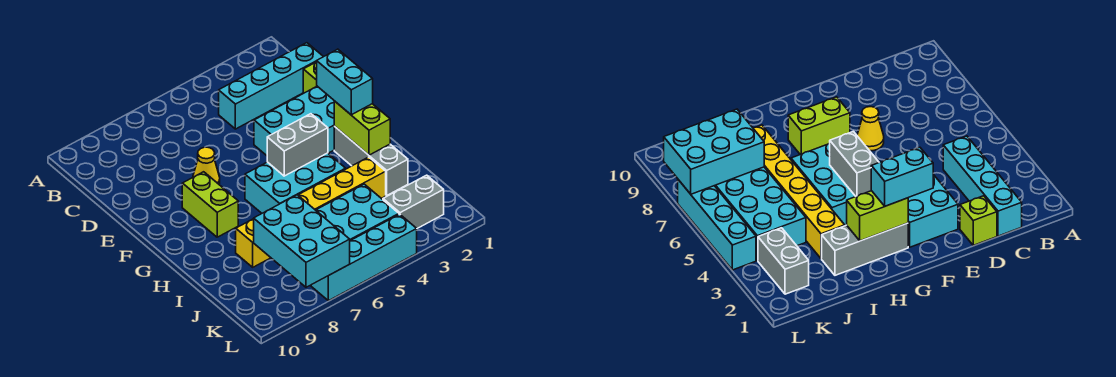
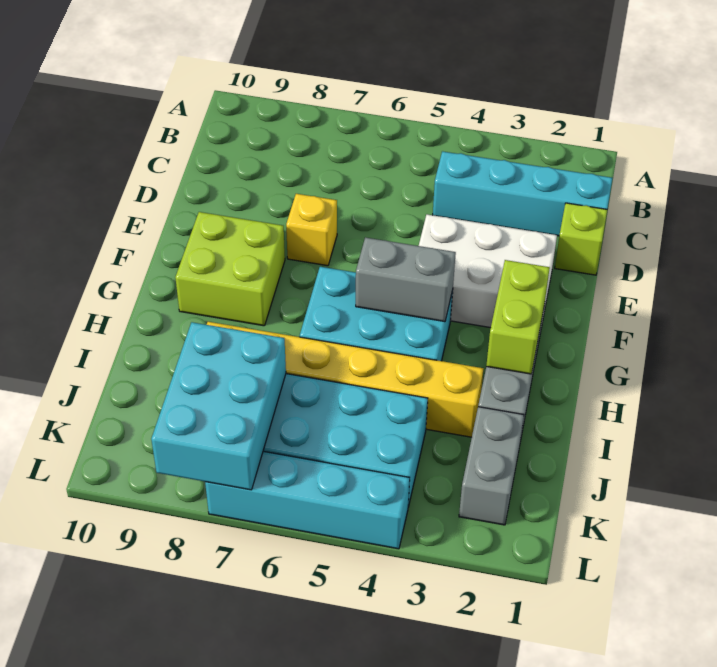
cyan brick E2:F4 level 1 -> white brick E2:F4 level 1
yellow cone E7 level 1 -> yellow brick E7 level 1
cyan brick F2:G2 level 3 -> none
lime brick F8:G8 level 1 -> lime brick F8:G9 level 1
grey brick K2:K3 level 1 -> grey brick J2:K2 level 1

